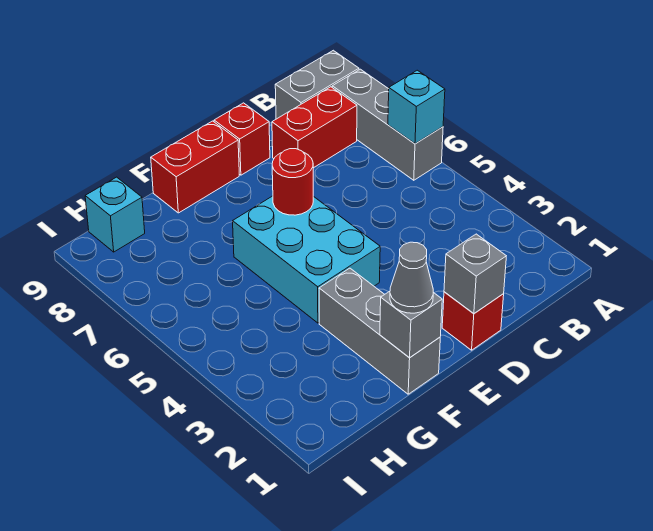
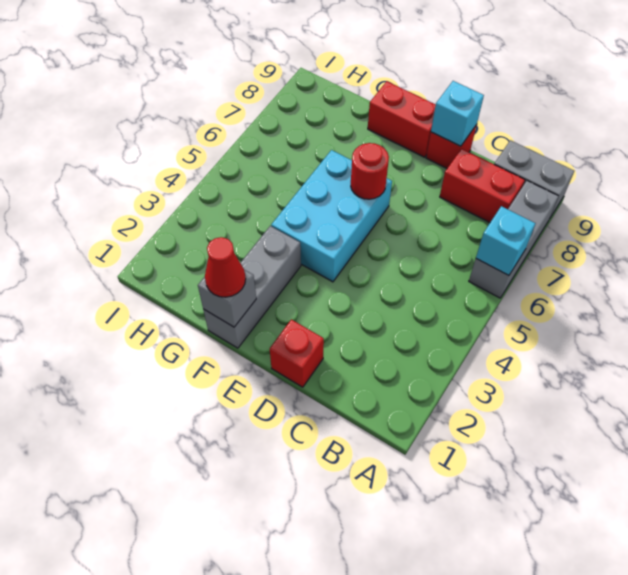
grey brick D1 level 2 -> none
grey cone F1 level 3 -> red cone F1 level 3
cyan brick H9 level 1 -> cyan brick D9 level 2

